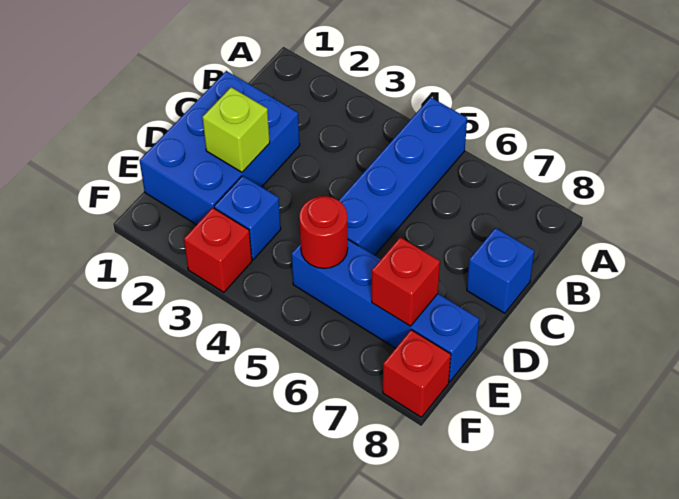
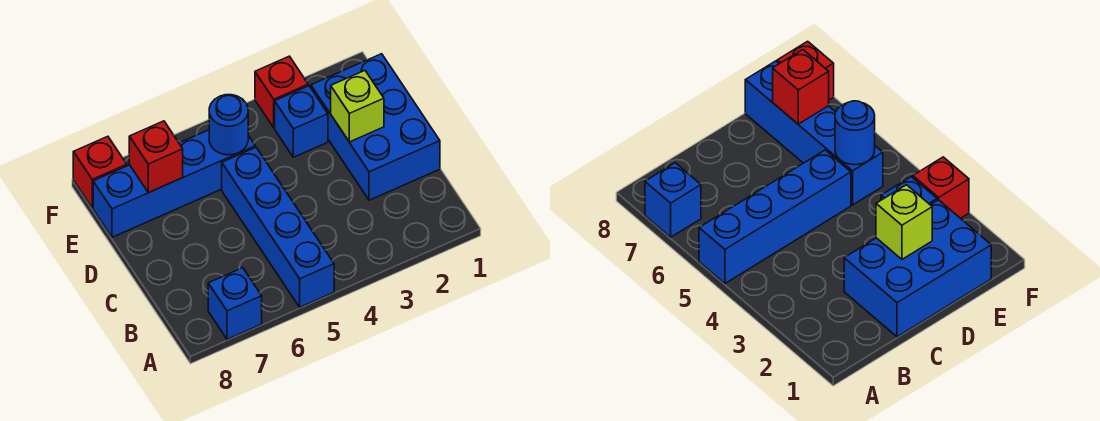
blue brick C8 level 1 -> blue brick A7 level 1
red round brick E5 level 2 -> blue round brick E5 level 2

